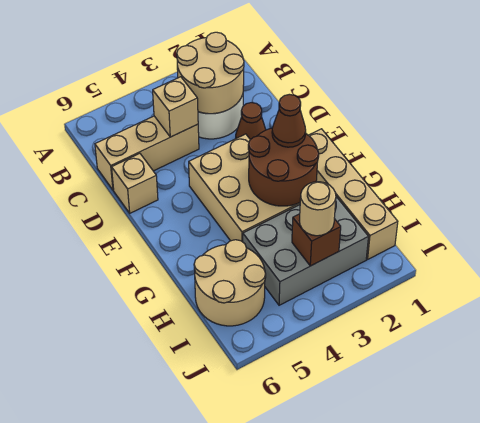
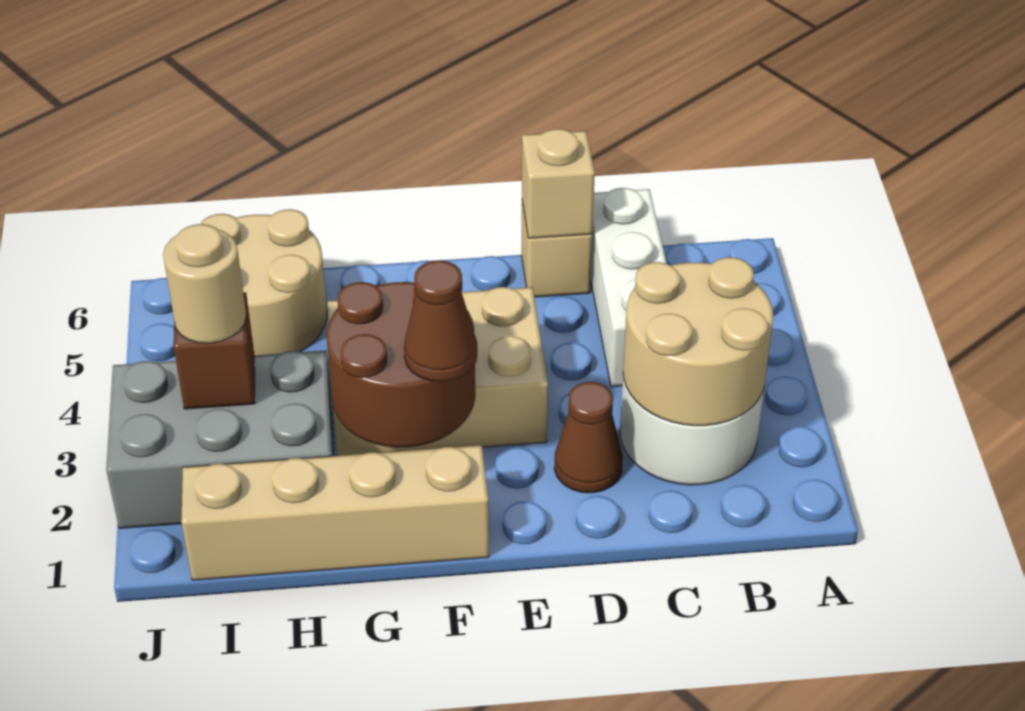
tan brick C4:C6 level 1 -> white brick C4:C6 level 1
tan brick C4 level 2 -> tan brick D6 level 2
grey brick H2:I4 level 1 -> grey brick H2:J3 level 1

